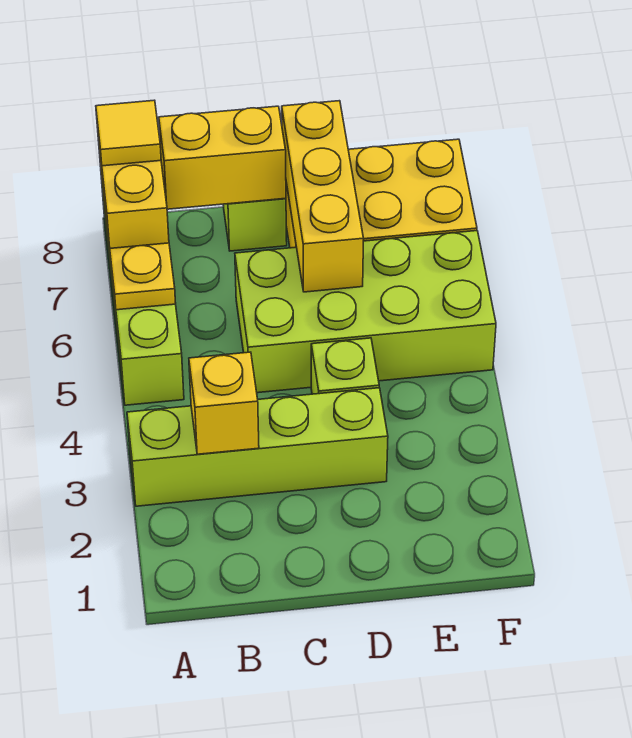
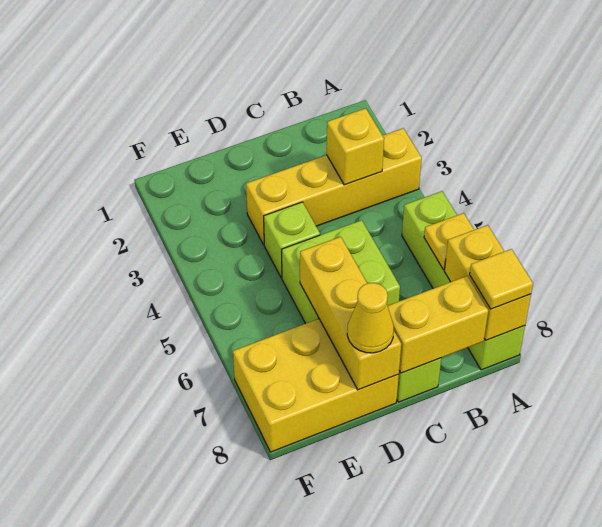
lime brick A3:D3 level 1 -> yellow brick A3:D3 level 1
lime brick C5:F6 level 1 -> lime brick C5:D6 level 1
none -> yellow cone D8 level 3

